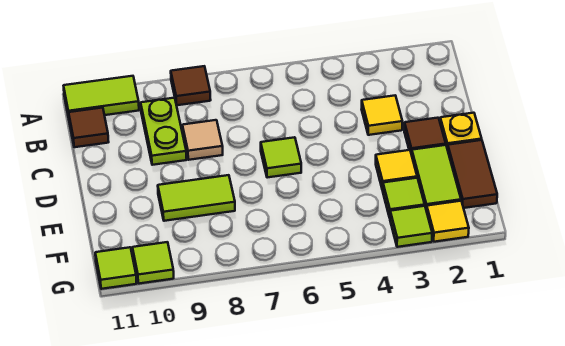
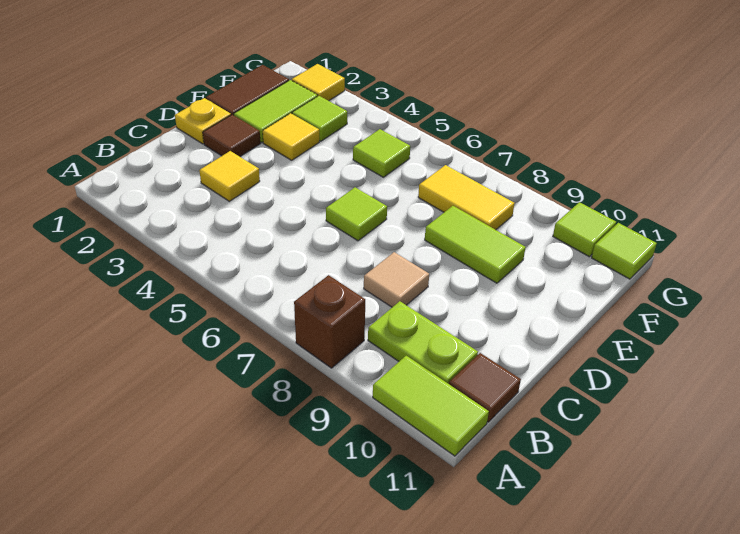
brown tile A8 level 1 -> brown brick A8 level 1
lime plate B9:C9 level 1 -> lime plate B9:B10 level 1
none -> yellow tile F7:F8 level 1
lime tile G3 level 1 -> lime tile F5 level 1

